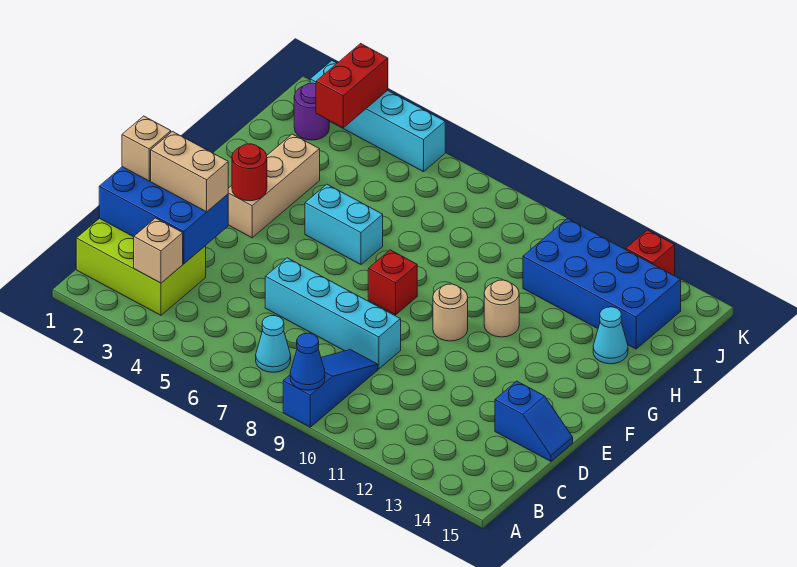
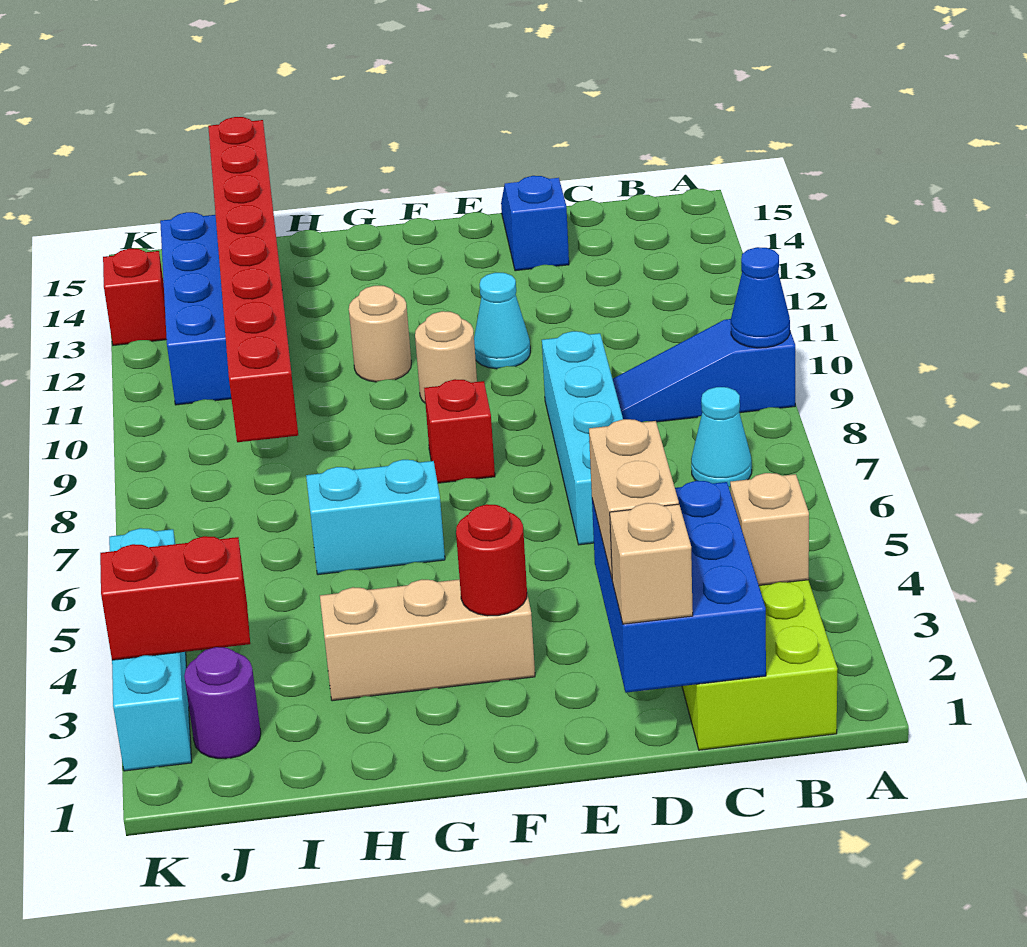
cyan brick G5:G6 level 1 -> cyan brick G6:H6 level 1
cyan cone H14 level 1 -> cyan cone E11 level 1
none -> red brick I8:I15 level 2

